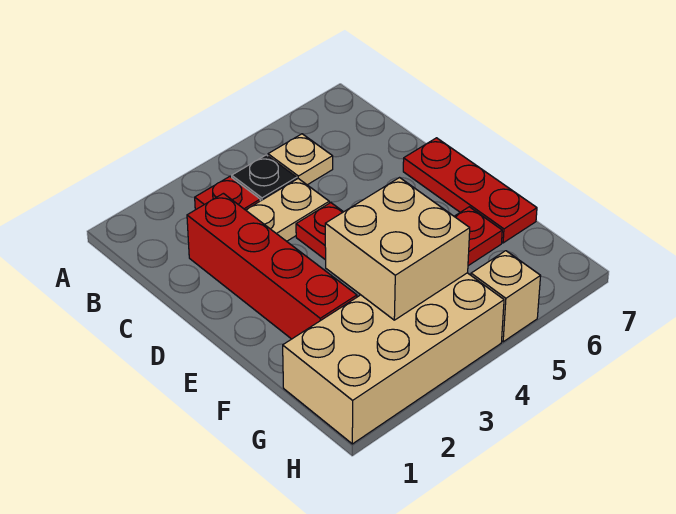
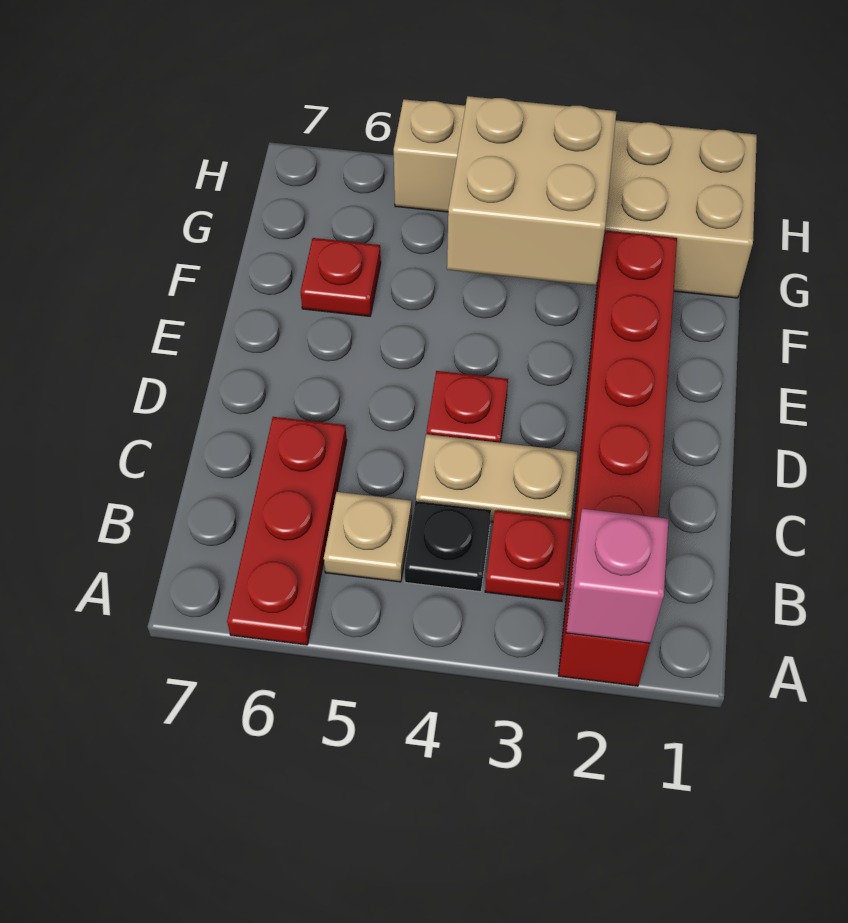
none -> pink brick A2 level 2
red brick C2:F2 level 1 -> red brick A2:F2 level 1
red plate D7:F7 level 1 -> red plate A6:C6 level 1

